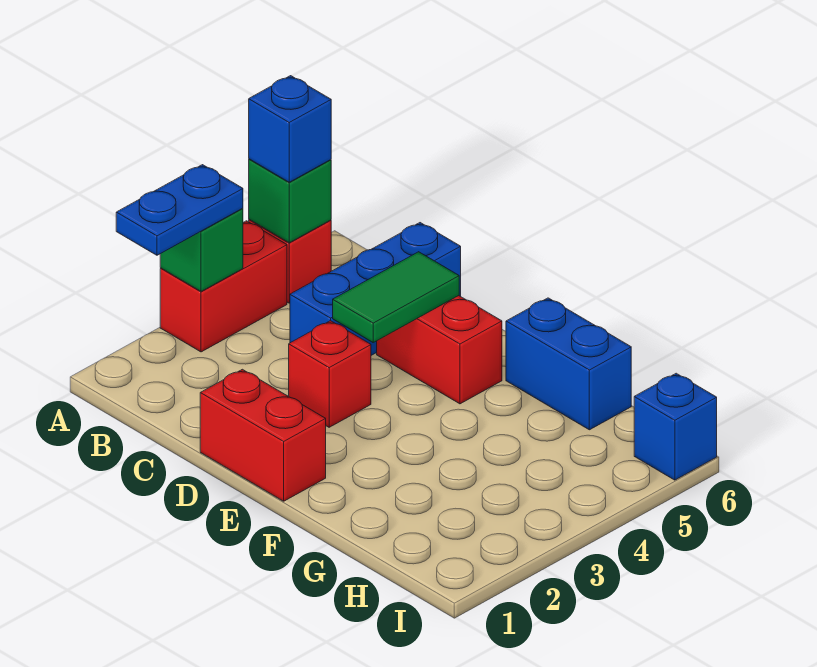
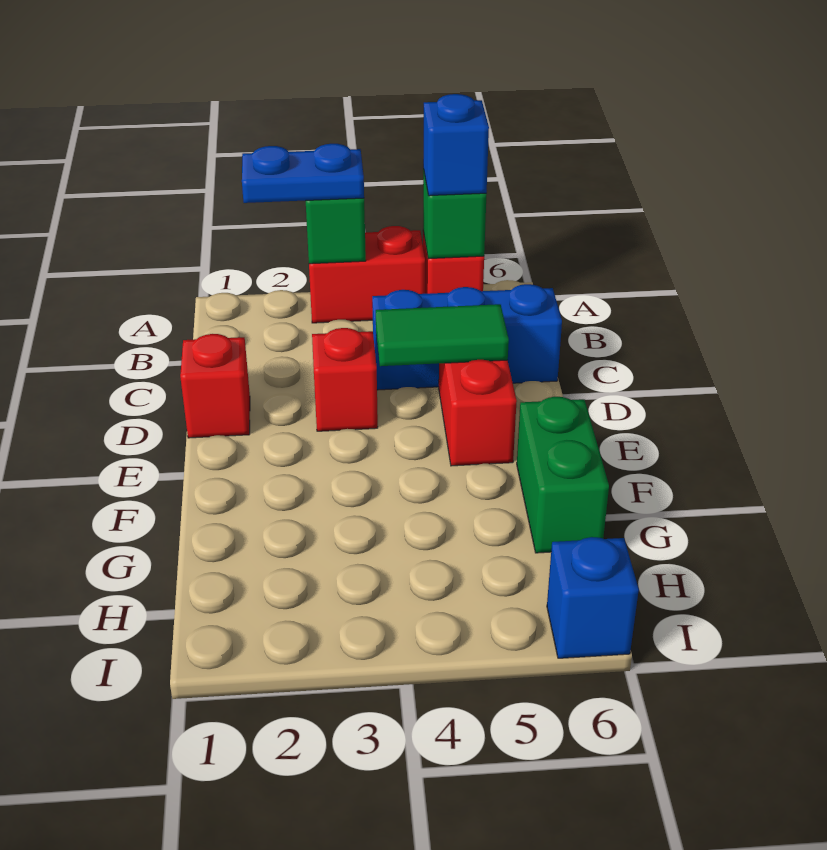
red brick D1:E1 level 1 -> red brick D1 level 1
blue brick F6:G6 level 1 -> green brick F6:G6 level 1

